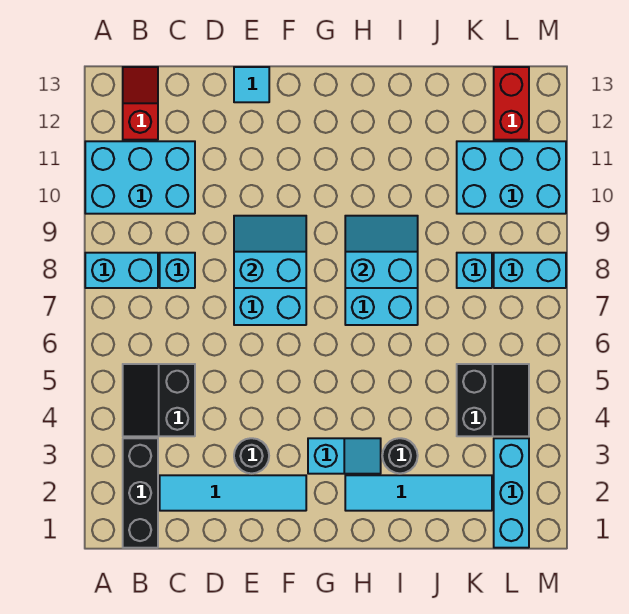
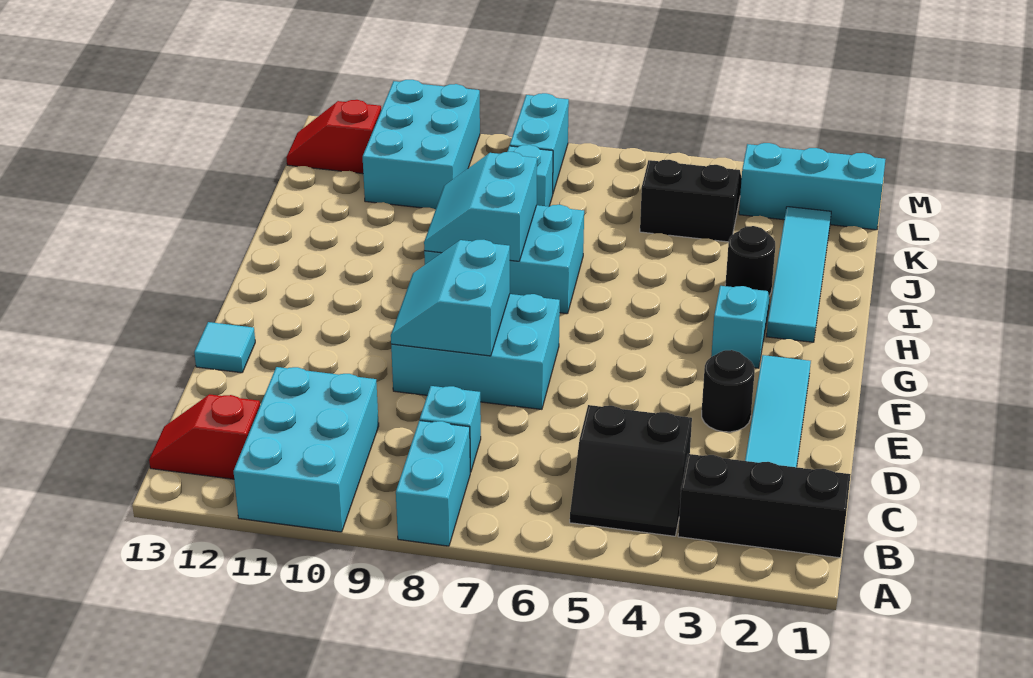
red brick L12:L13 level 1 -> red slope L12:L13 level 1 top 12

